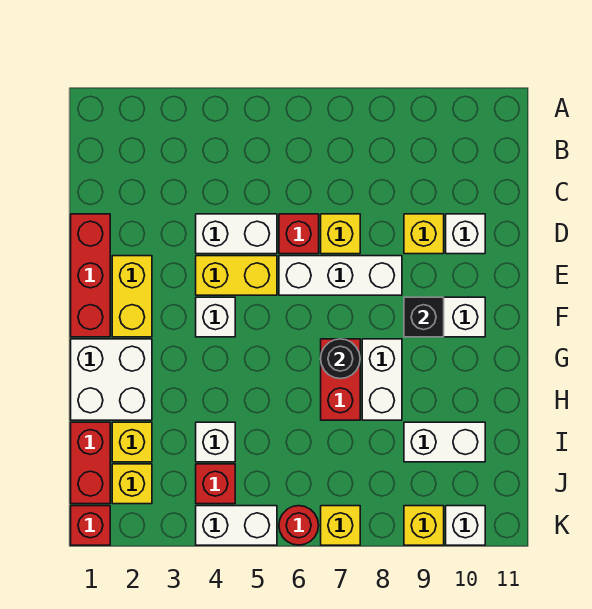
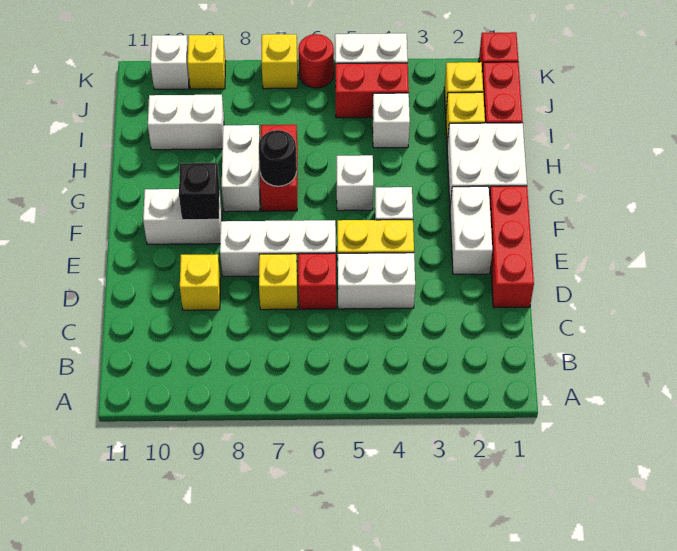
white brick D10 level 1 -> white brick G5 level 1
yellow brick E2:F2 level 1 -> white brick E2:F2 level 1
red brick J4 level 1 -> red brick J4:J5 level 1

